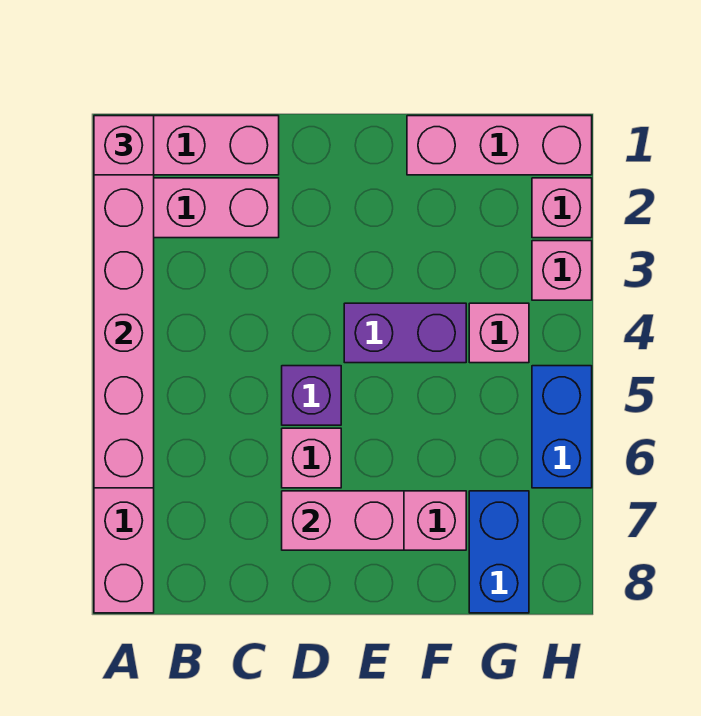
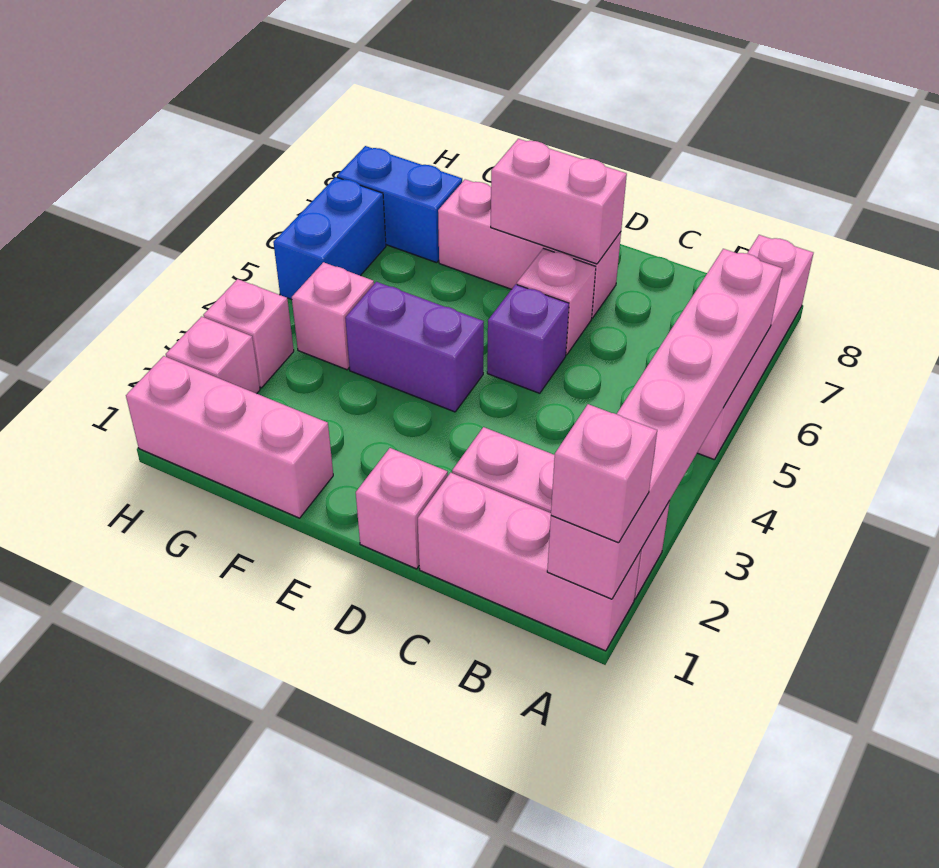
none -> pink brick D1 level 1
blue brick G7:G8 level 1 -> blue brick G7:H7 level 1

